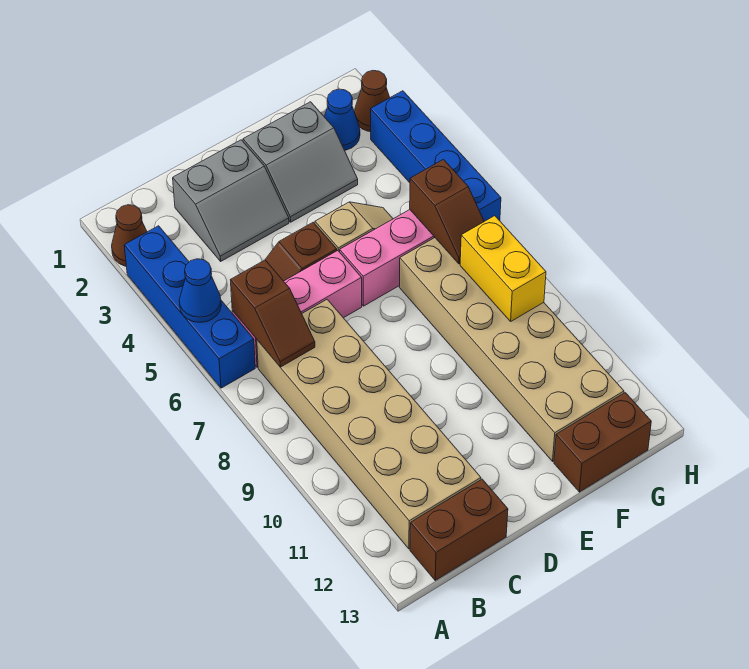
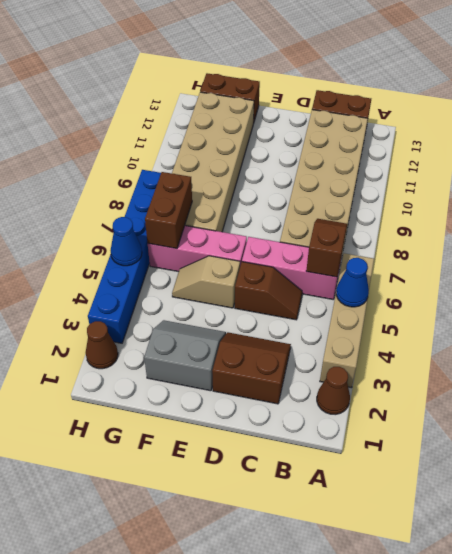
blue brick A3:A6 level 1 -> tan brick A3:A6 level 1
grey slope C2:D3 level 1 top 2 -> brown slope C2:D3 level 1 top 2
blue cone G2 level 1 -> blue cone H5 level 2
brown slope G6:G7 level 2 top 6 -> brown brick G6:G7 level 2
yellow brick G8:G9 level 2 -> none
blue brick H3:H6 level 1 -> blue brick H3:H8 level 1

